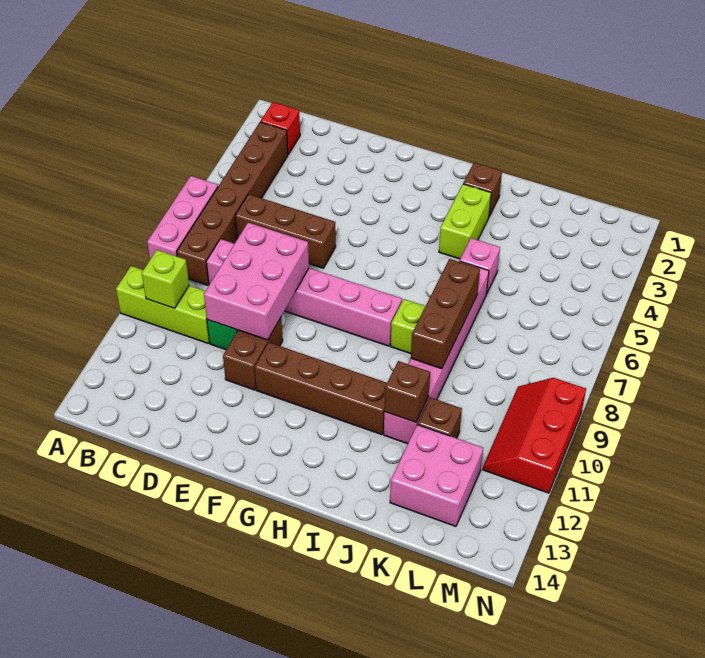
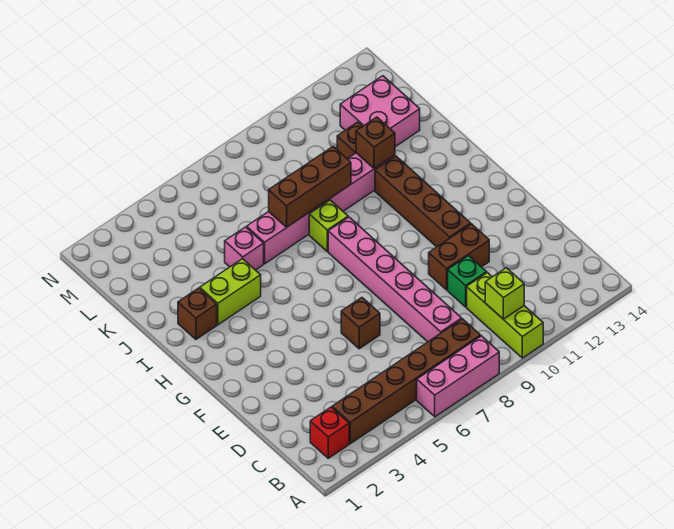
brown brick C6:E6 level 1 -> brown brick E6 level 1
pink brick D8:E10 level 2 -> none
red slope M9:N11 level 1 top N -> none

